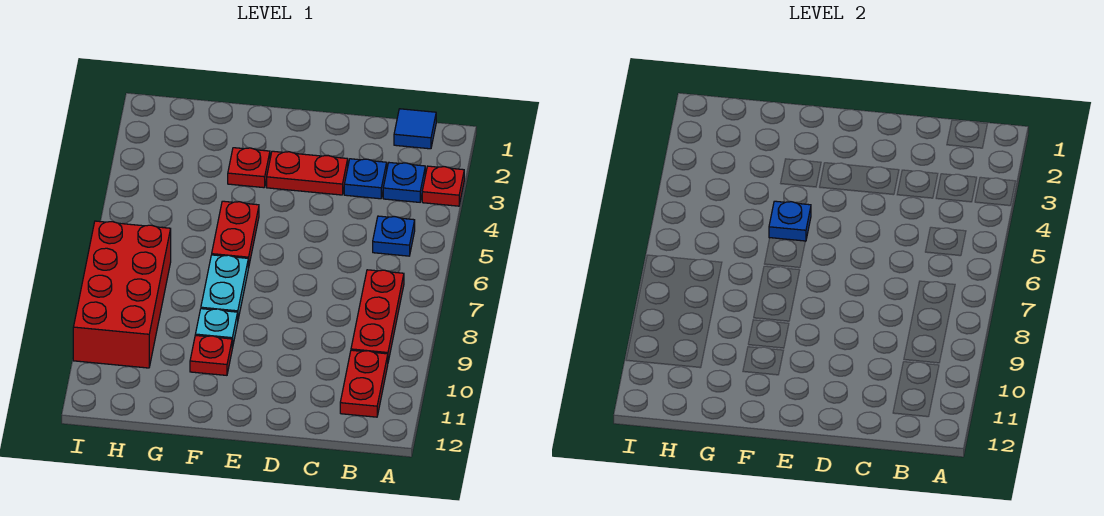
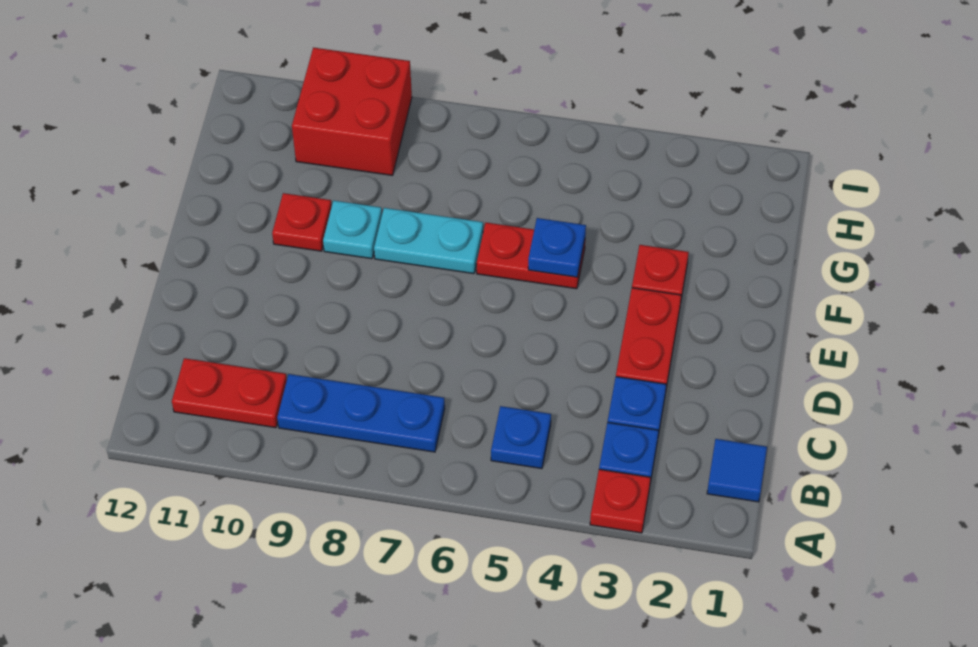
red plate B7:B9 level 1 -> blue plate B7:B9 level 1
red brick H7:I10 level 1 -> red brick H9:I10 level 1

